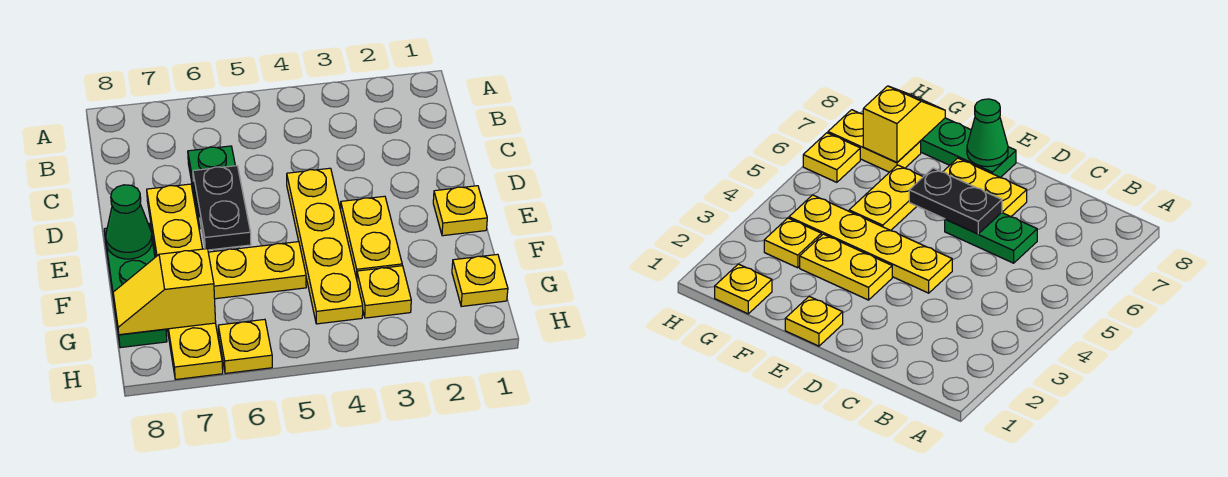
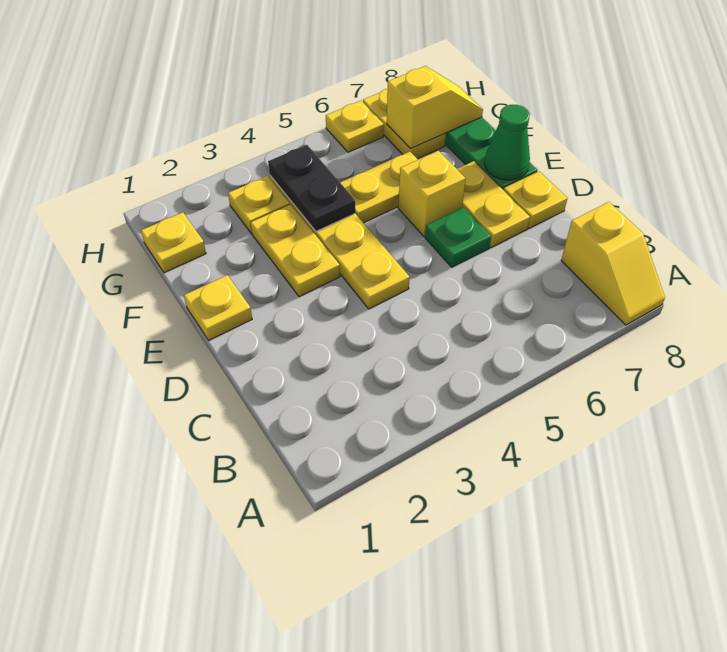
none -> yellow slope A8:B8 level 1 top B
green plate C6:D6 level 1 -> green plate D6 level 1
black plate D6:E6 level 2 -> black plate F4:G4 level 2
none -> yellow plate D8 level 1
none -> yellow brick E6 level 1

